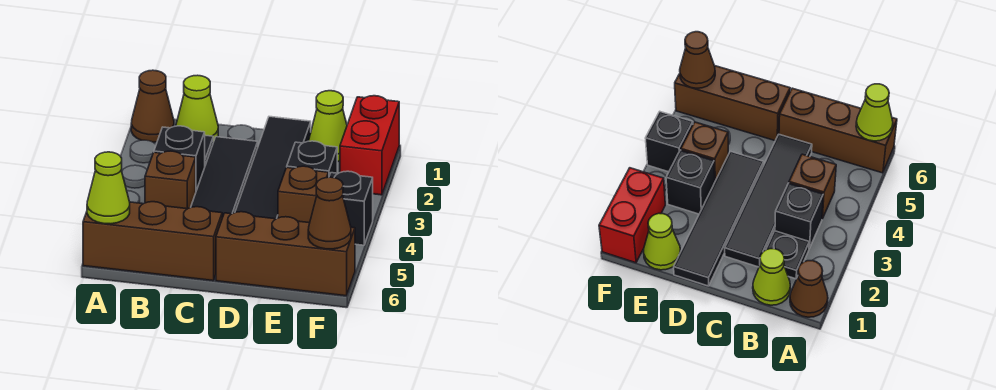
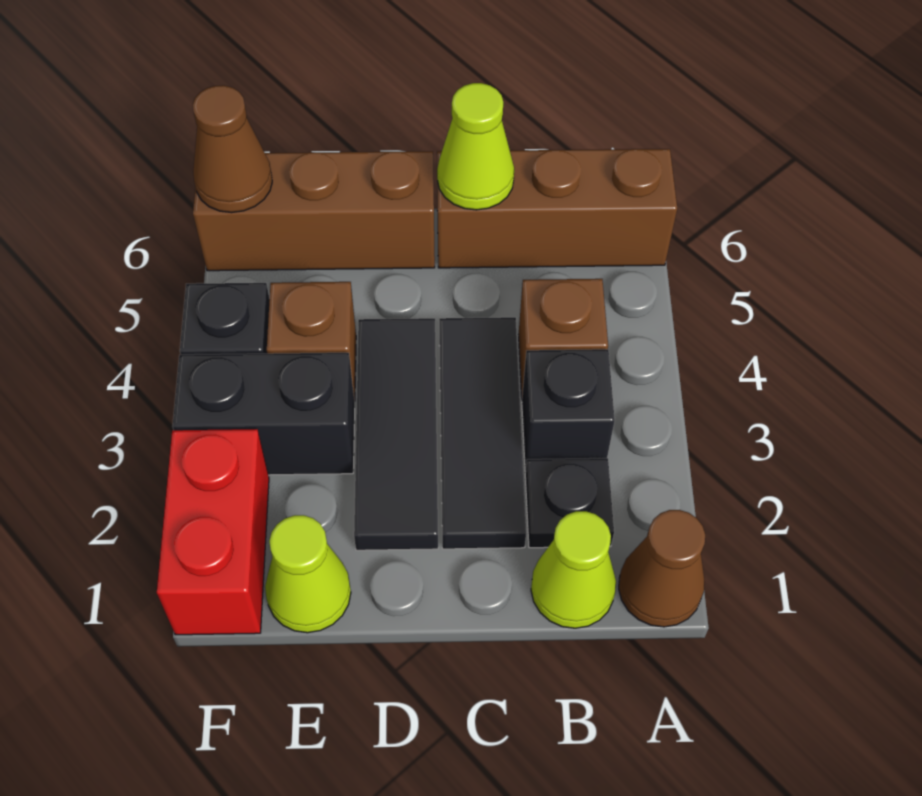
lime cone A6 level 2 -> lime cone C6 level 2
black tile C2:C5 level 1 -> black tile C2:C4 level 1
black tile D1:D4 level 1 -> black tile D2:D4 level 1
black brick E3 level 1 -> black brick E3:F3 level 1

